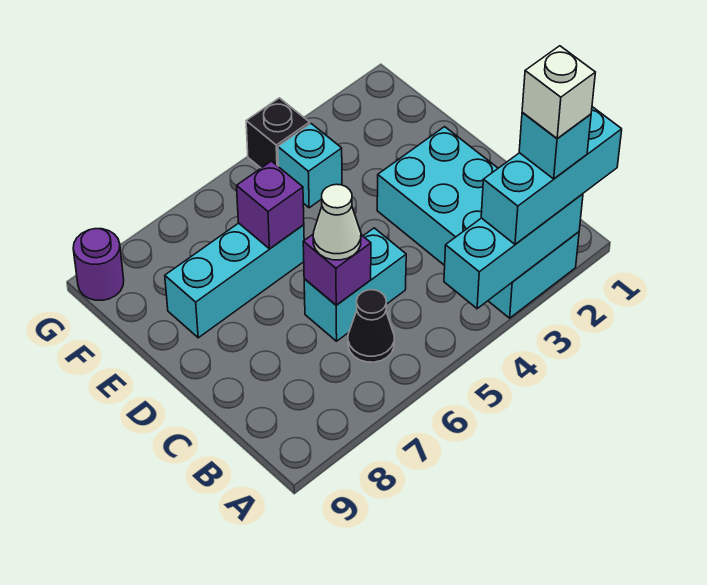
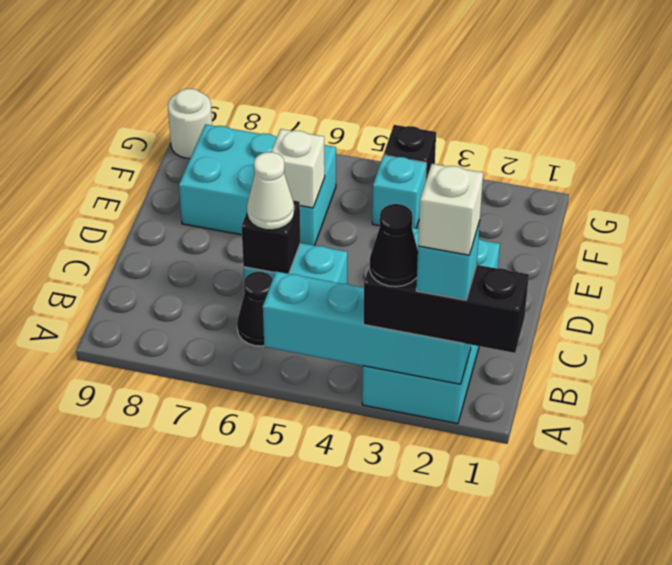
cyan brick A1:A3 level 3 -> black brick A1:A3 level 3
cyan brick A2:A4 level 2 -> cyan brick A2:A5 level 2
none -> black cone A3 level 4
purple brick C6 level 2 -> black brick C6 level 2
cyan brick E6:E8 level 1 -> cyan brick E6:F8 level 1
purple brick E6 level 2 -> white brick E6 level 2
purple round brick G9 level 1 -> white round brick G9 level 1

